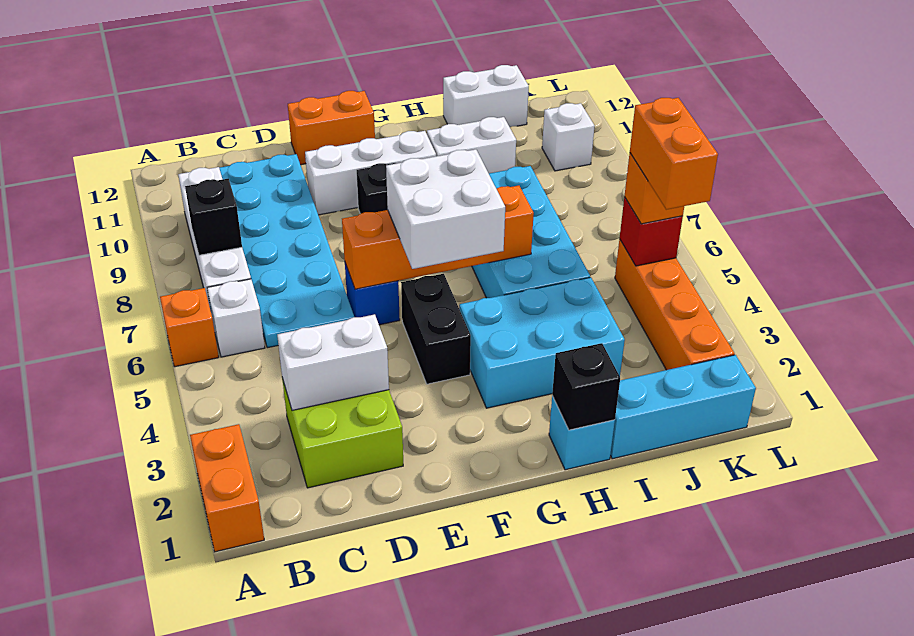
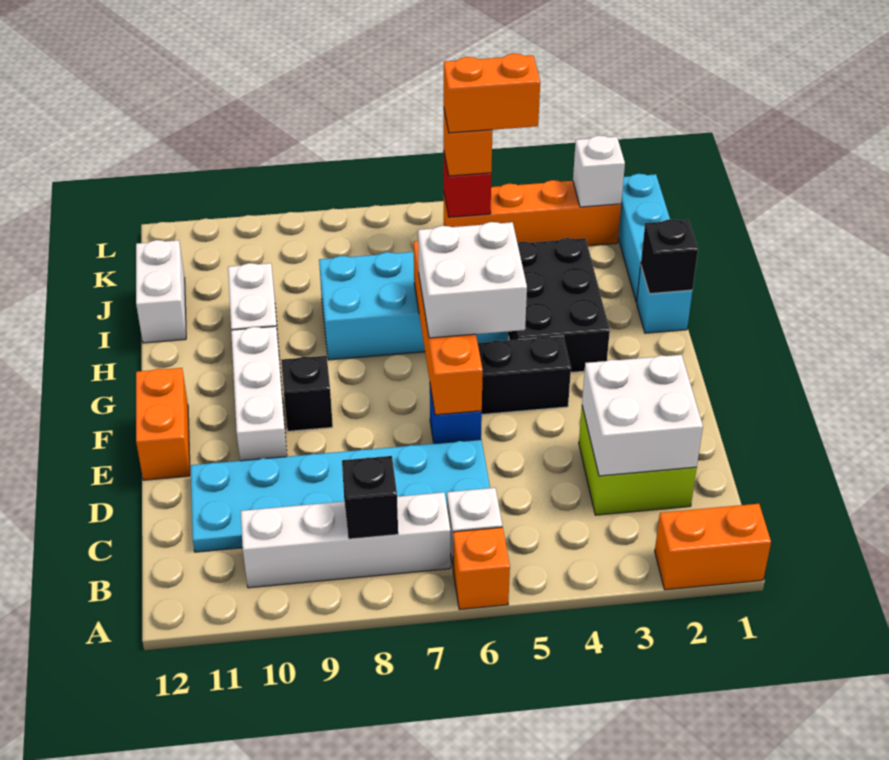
white brick C3:D3 level 2 -> white brick C2:D3 level 2
cyan brick G3:I4 level 1 -> black brick G3:I4 level 1
white brick K10 level 1 -> white brick K2 level 2

